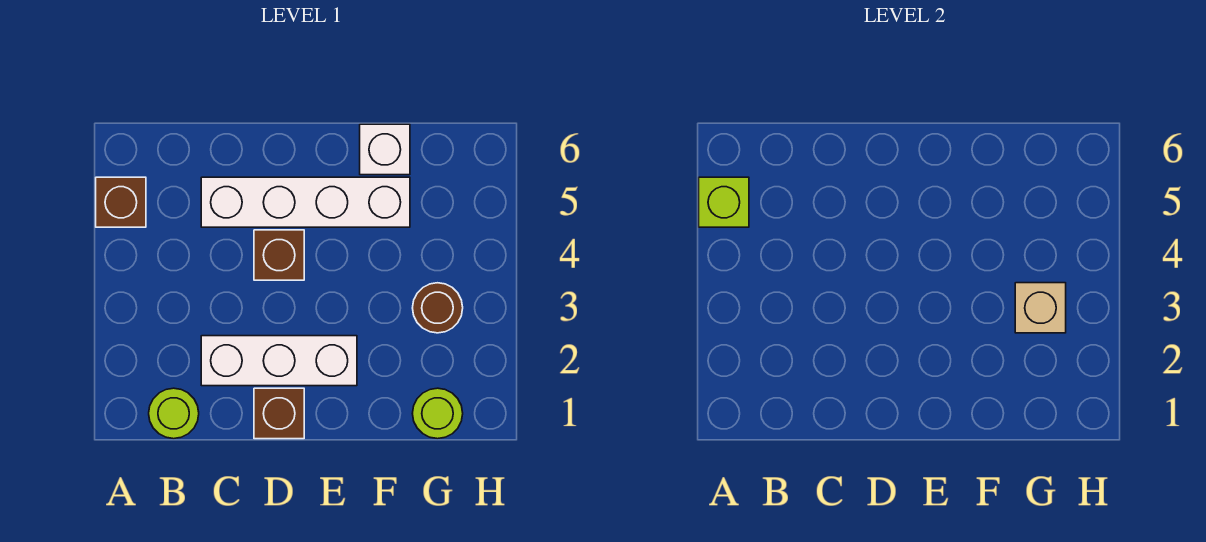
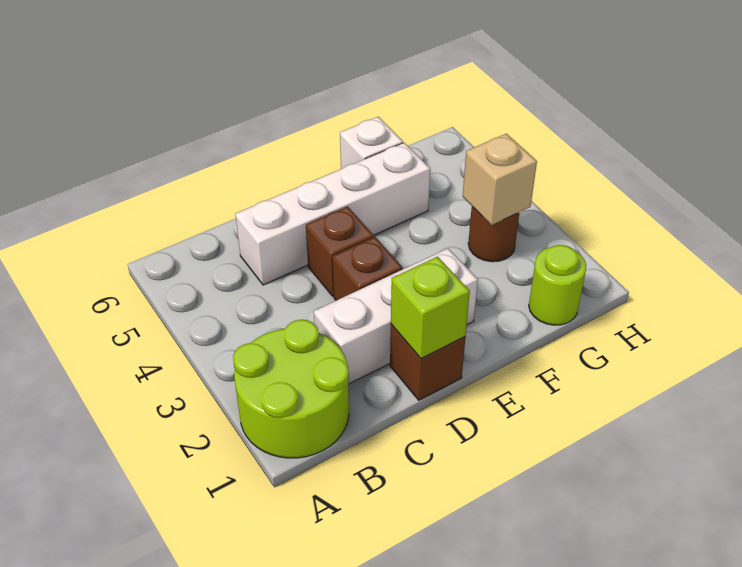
brown brick A5 level 1 -> brown brick D3 level 1
lime brick A5 level 2 -> lime brick D1 level 2
lime round brick B1 level 1 -> lime round brick A1:B2 level 1

